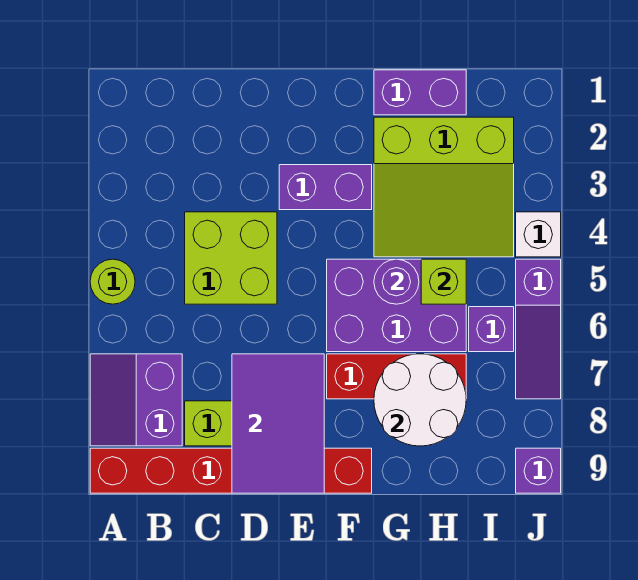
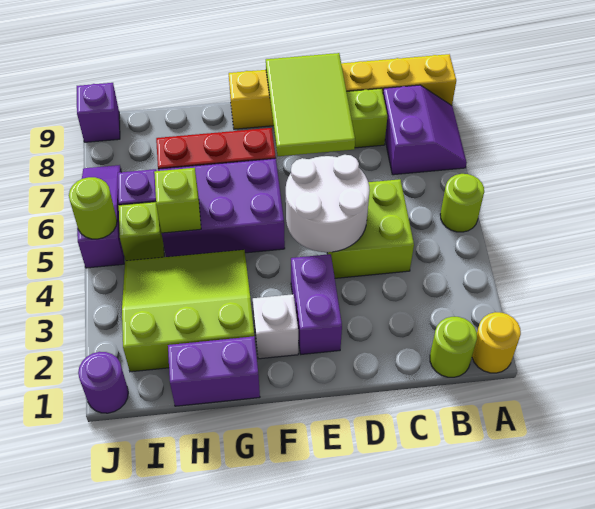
none -> yellow round brick A1 level 1
red brick A9:F9 level 1 -> yellow brick A9:F9 level 1
none -> lime round brick B1 level 1
purple tile D7:E9 level 2 -> lime tile D7:E9 level 2
purple brick E3:F3 level 1 -> purple brick E2:E3 level 1
purple round brick G5 level 2 -> purple round brick J1 level 1
white round brick G7:H8 level 2 -> white round brick D4:E5 level 2
none -> lime brick I5 level 1
white brick J4 level 1 -> white brick F2 level 1
none -> lime round brick J5 level 2

